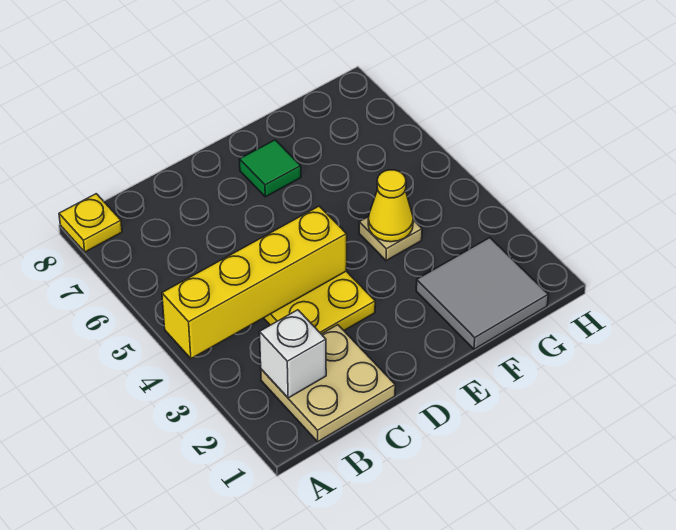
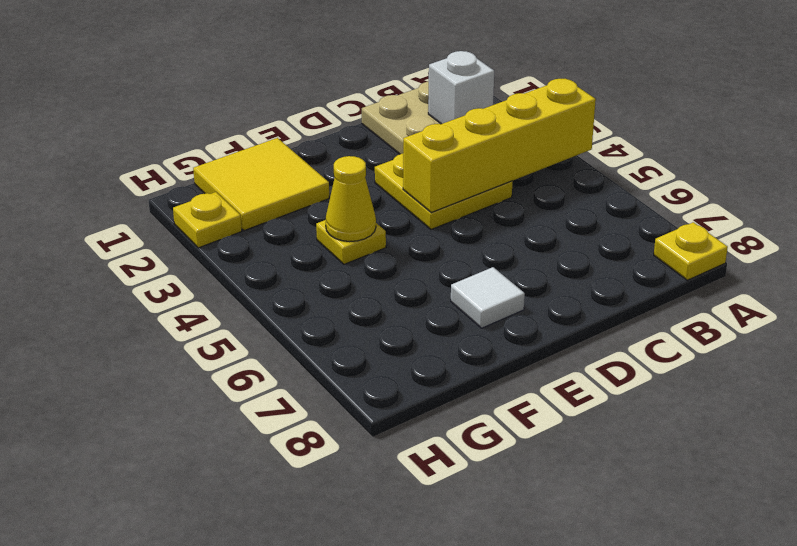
green tile E7 level 1 -> white tile E7 level 1
grey tile F1:G2 level 1 -> yellow tile F1:G2 level 1
tan plate F4 level 1 -> yellow plate F4 level 1
none -> yellow plate H2 level 1

